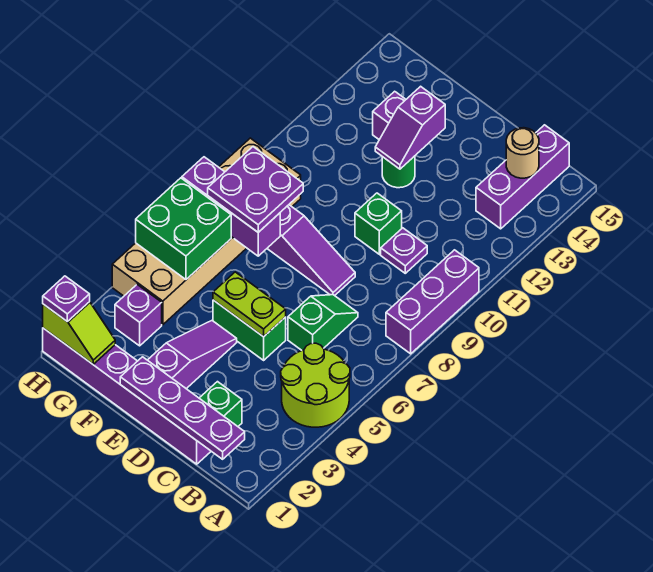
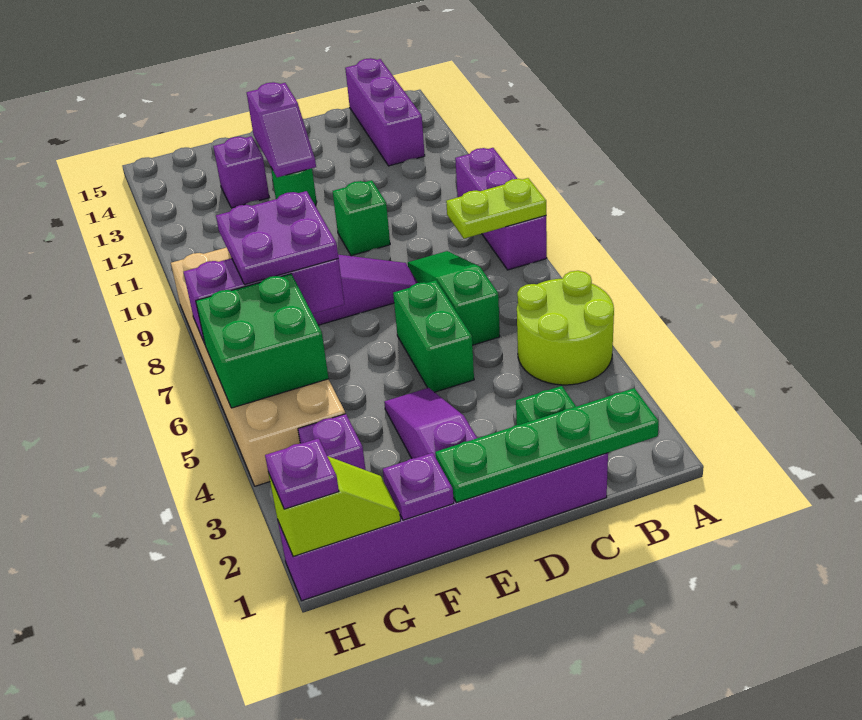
purple plate B1:E1 level 2 -> green plate B1:E1 level 2
tan round brick B14 level 2 -> none
green slope C6:C7 level 1 top 6 -> green slope C6:C8 level 1 top 6
purple plate C10 level 1 -> purple plate F1 level 2
green brick D5:E5 level 1 -> green brick D5:D6 level 1
lime plate D5:E5 level 2 -> lime plate A8:B8 level 2

